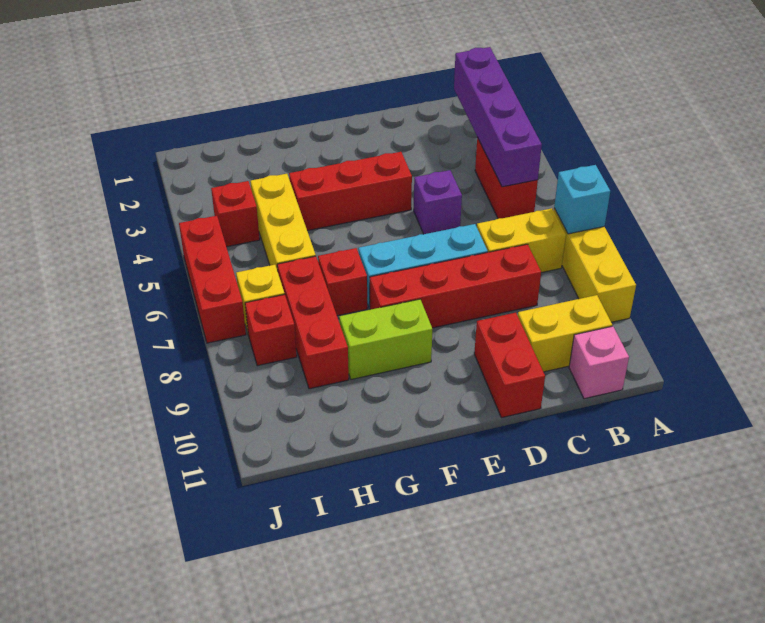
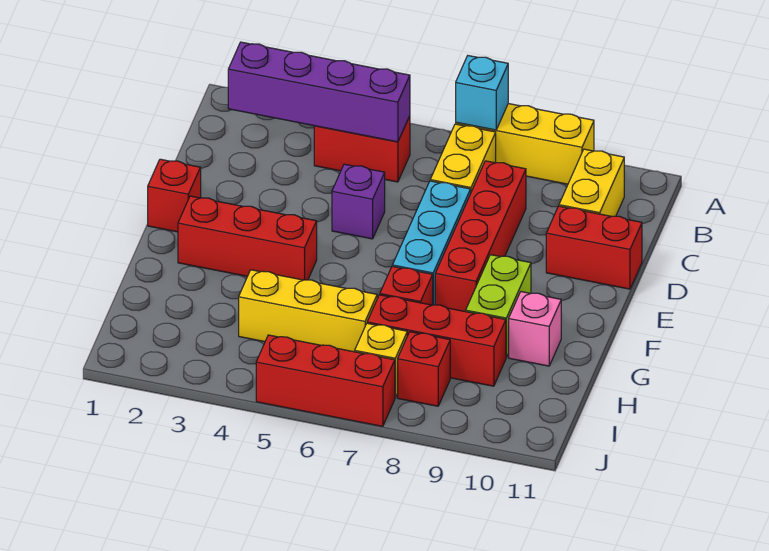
pink brick B11 level 1 -> pink brick G10 level 1
red brick E4:G4 level 1 -> red brick F2:F4 level 1
red brick I4 level 1 -> red brick E1 level 1

